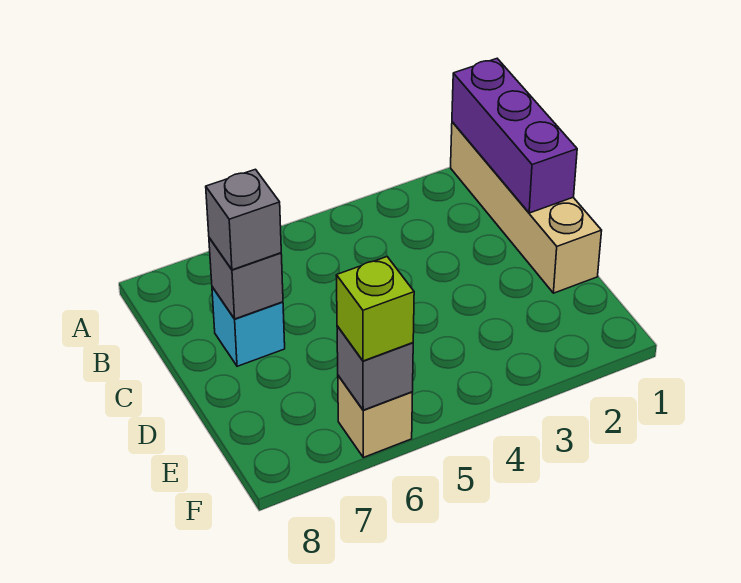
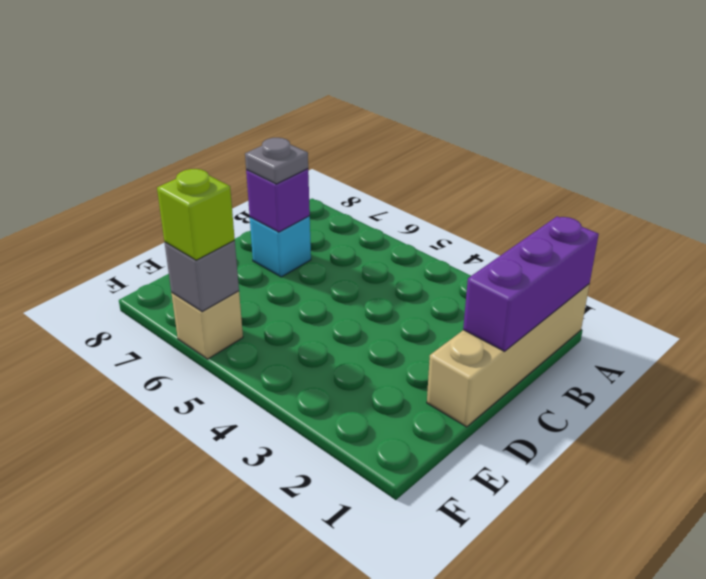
grey brick C7 level 2 -> purple brick C7 level 2
grey brick C7 level 3 -> grey plate C7 level 3

